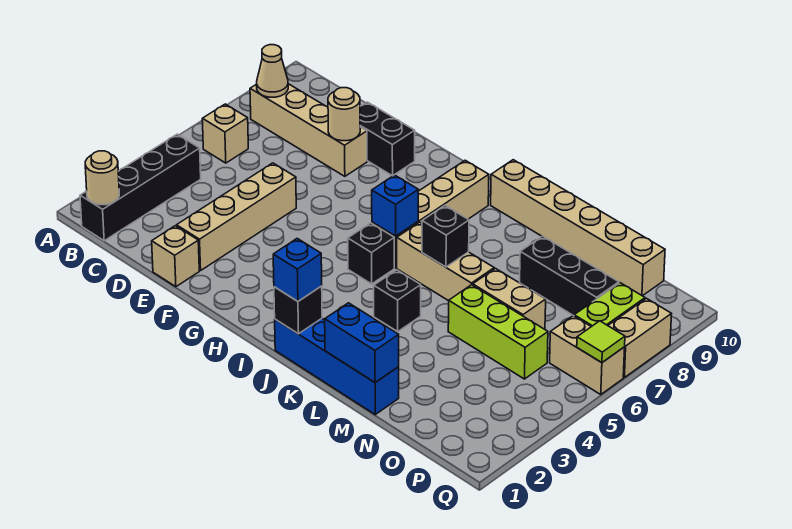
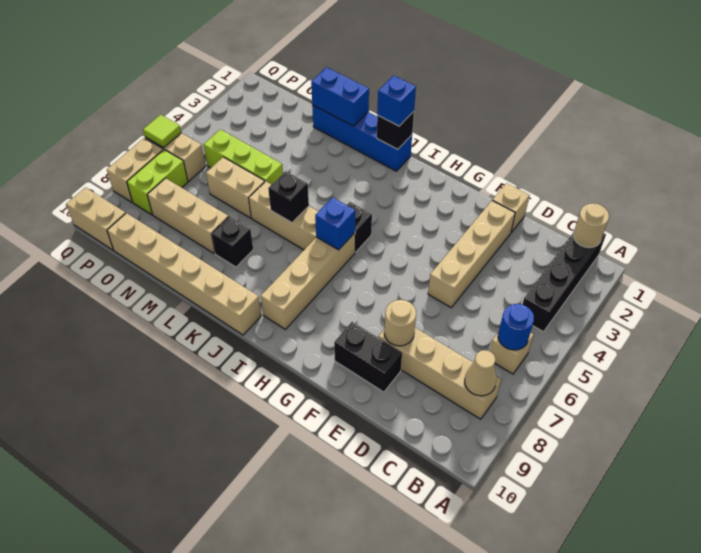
none -> blue round brick B6 level 2
black brick K4 level 1 -> black brick L8 level 1
black brick M8:O8 level 1 -> tan brick M8:O8 level 1
none -> tan brick P10:Q10 level 1

